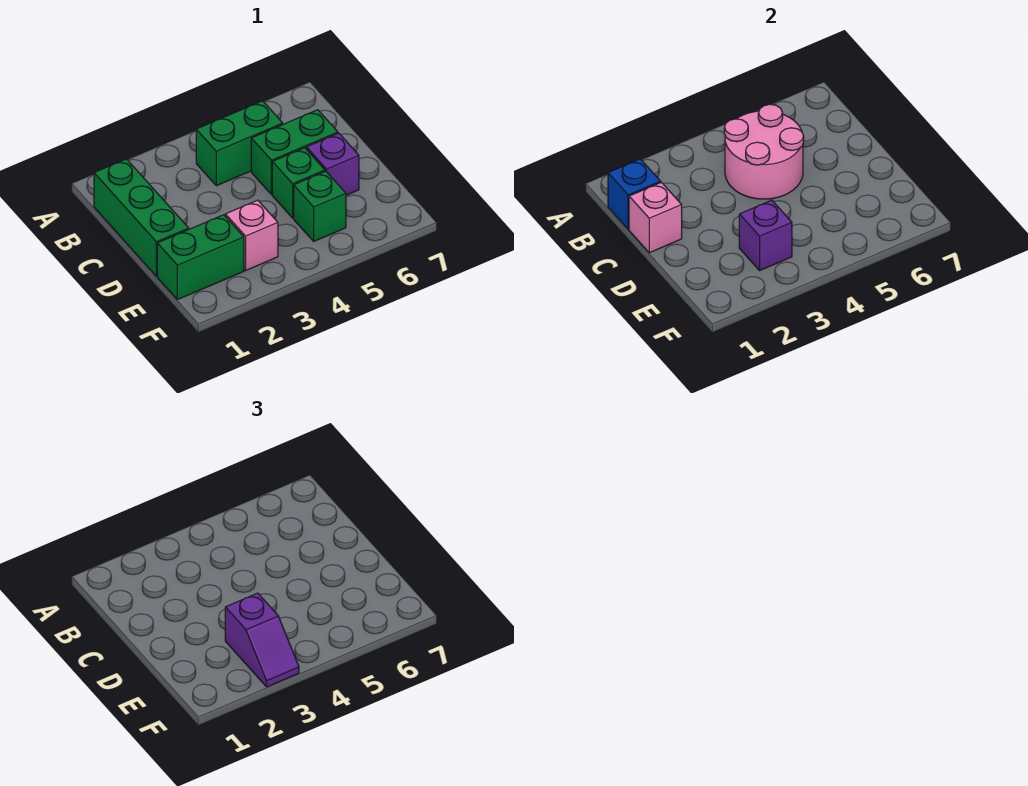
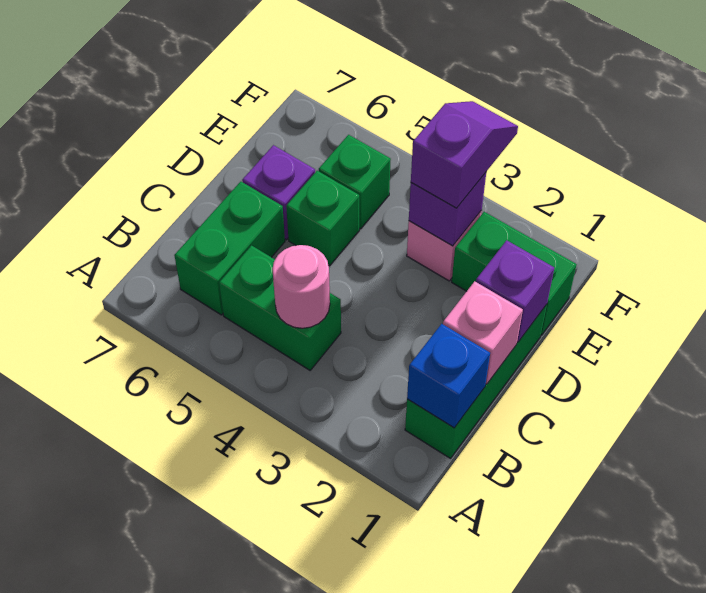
pink round brick B4:C5 level 2 -> pink round brick B4 level 2
green brick C5:C6 level 1 -> green brick B6:C6 level 1
none -> purple brick D1 level 2

